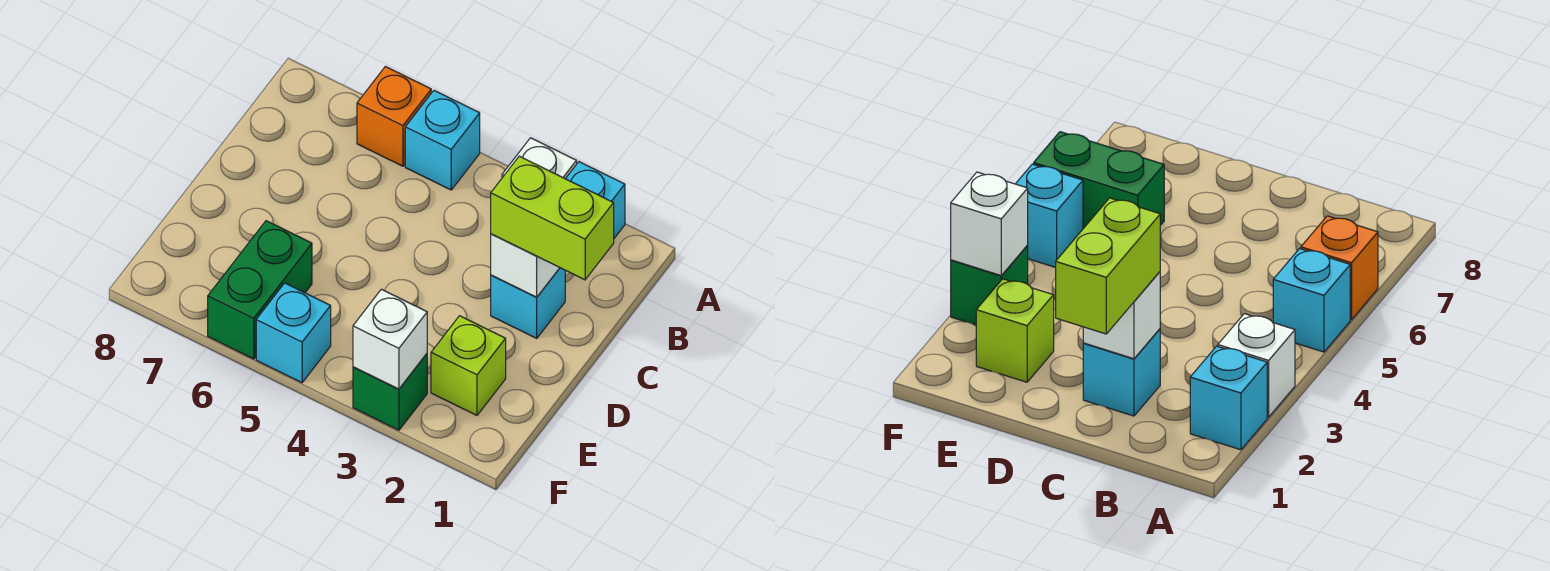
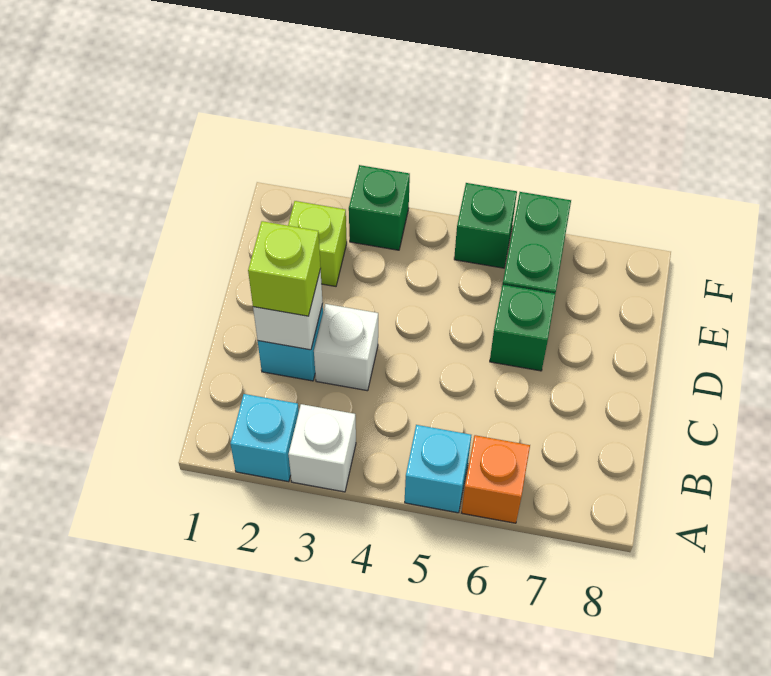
lime brick C1:C2 level 3 -> lime brick C2 level 3
none -> green brick D6 level 1
white brick F3 level 2 -> white brick C3 level 1
cyan brick F5 level 1 -> green brick F5 level 1

